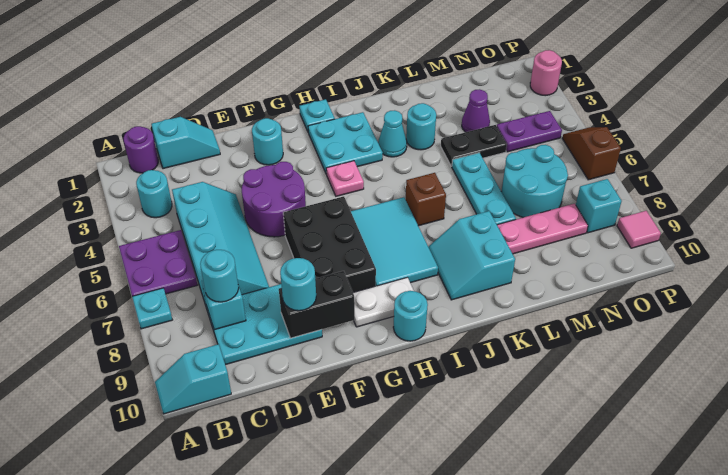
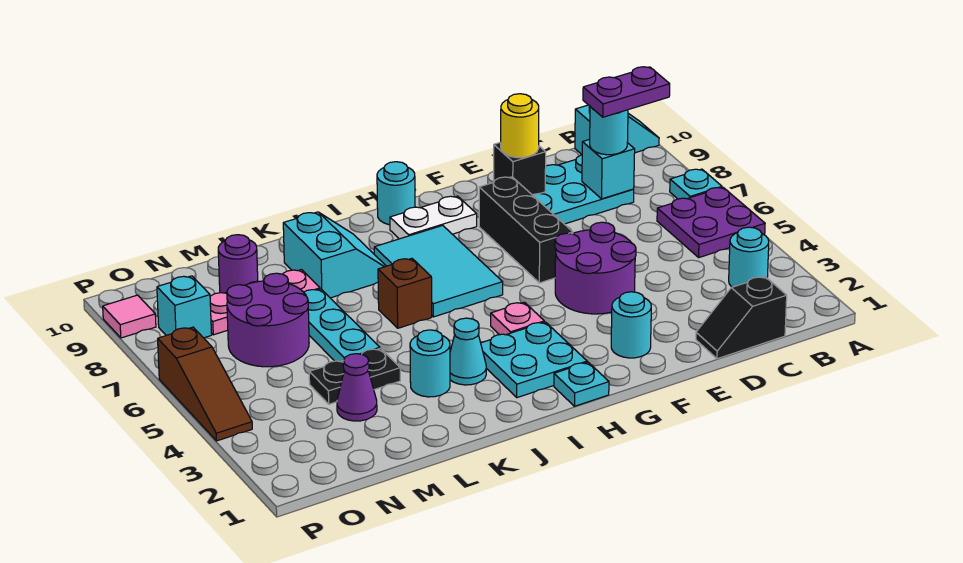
purple round brick B1 level 1 -> purple round brick M9 level 1
cyan slope C1:D1 level 1 top C -> black slope C1:D1 level 1 top C
cyan slope C4:D7 level 1 top C -> none
black brick E9:F9 level 2 -> black brick E9 level 2
cyan round brick E9 level 3 -> yellow round brick E9 level 3
black brick F6:G8 level 1 -> black brick F6:F8 level 1
cyan round brick M6:N7 level 1 -> purple round brick M6:N7 level 1
purple plate N4:O4 level 1 -> purple plate B8:C8 level 4
pink round brick P2 level 1 -> none
brown slope P5:P6 level 1 top 6 -> brown slope P4:P6 level 1 top 6

